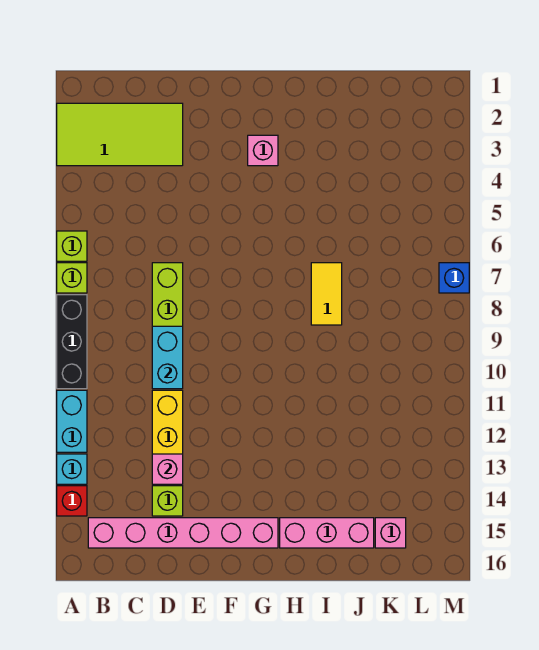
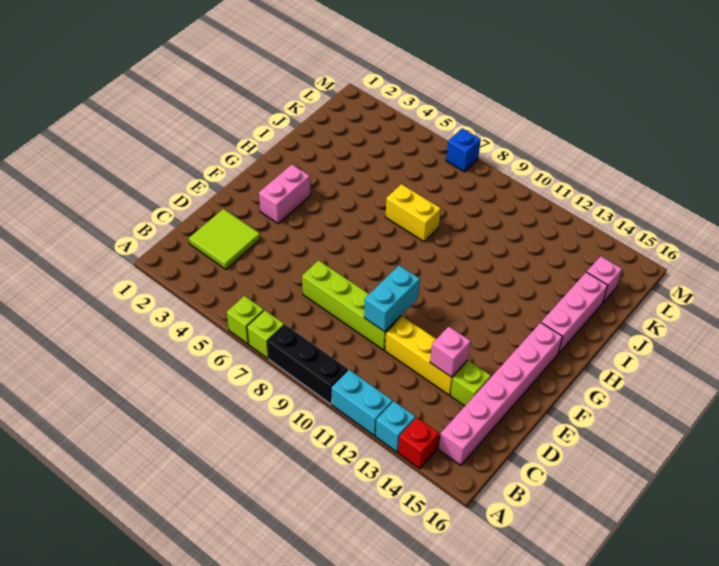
lime tile A2:D3 level 1 -> lime tile C2:D3 level 1
cyan brick D9:D10 level 2 -> cyan brick D10:E10 level 2
pink brick G3 level 1 -> pink brick F3:G3 level 1
yellow tile I7:I8 level 1 -> yellow brick I7:I8 level 1

